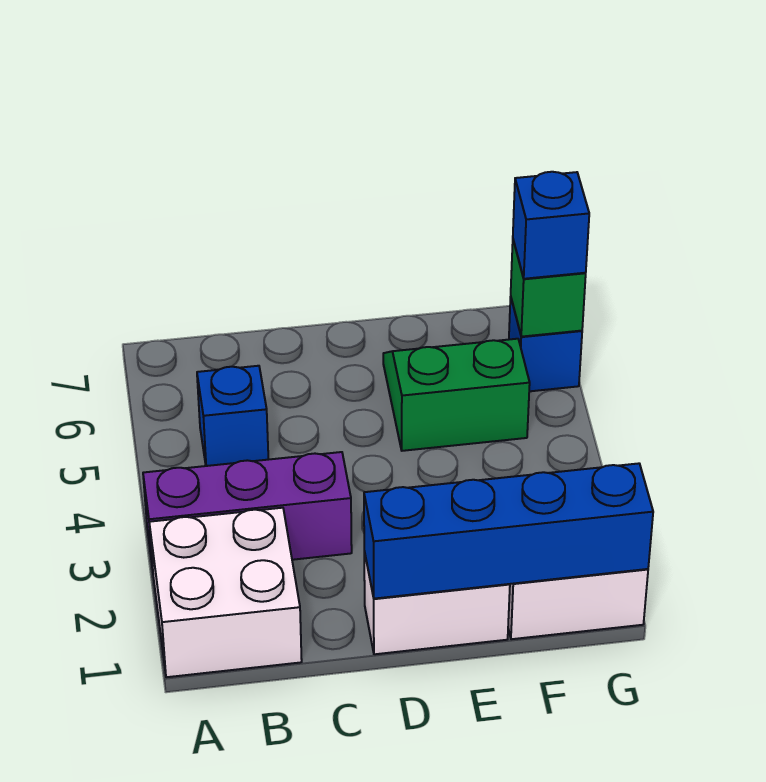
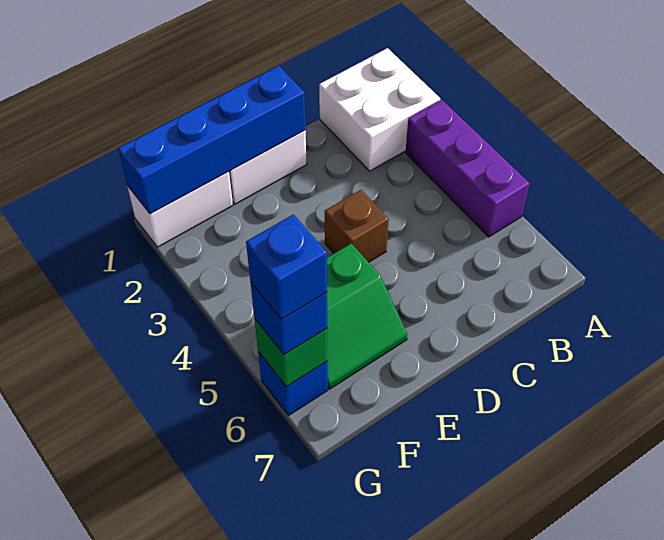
purple brick A3:C3 level 1 -> purple brick A3:A5 level 1
blue brick B5 level 1 -> blue brick G6 level 4
none -> brown brick D4 level 1

